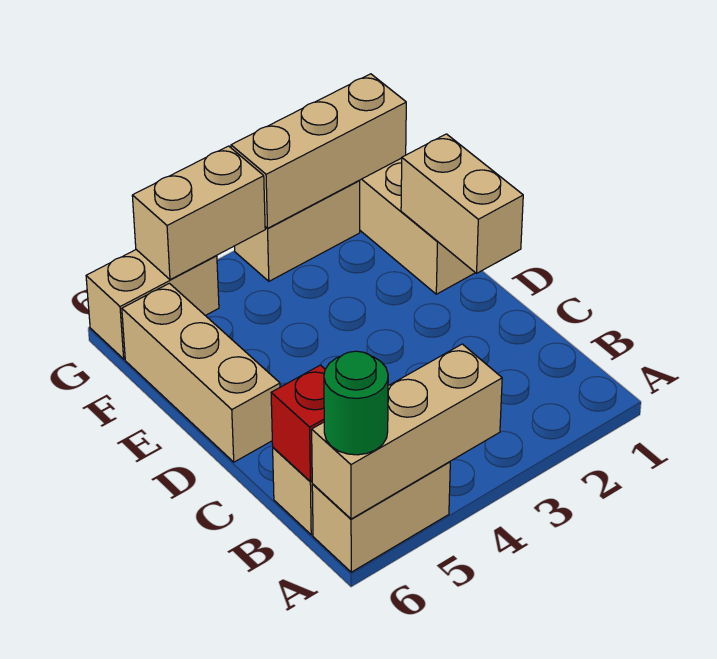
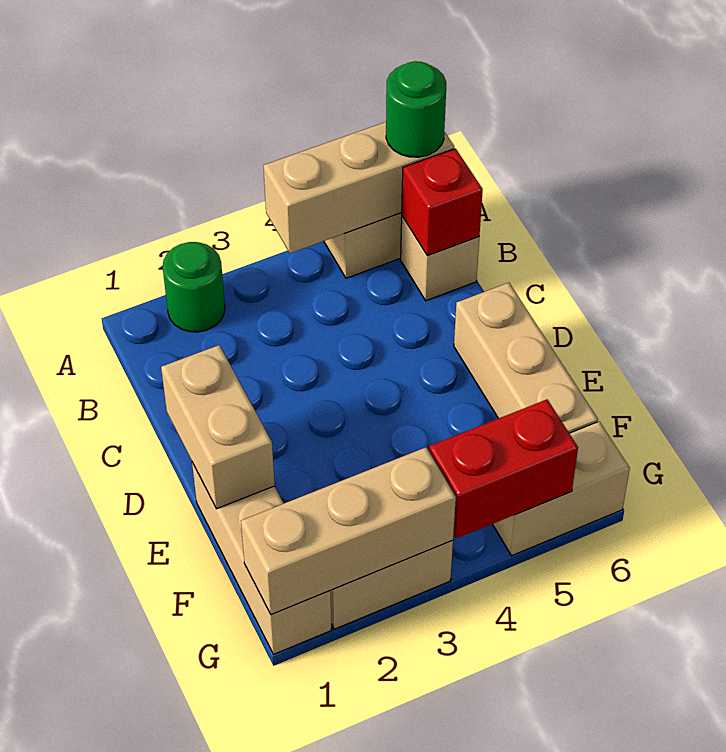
none -> green round brick A2 level 1
tan brick G4:G5 level 2 -> red brick G4:G5 level 2

